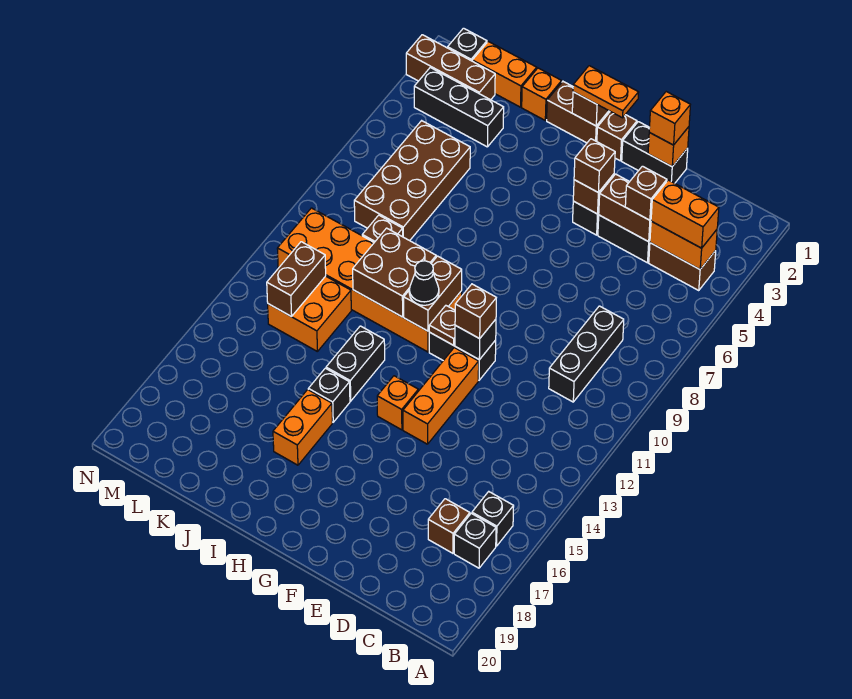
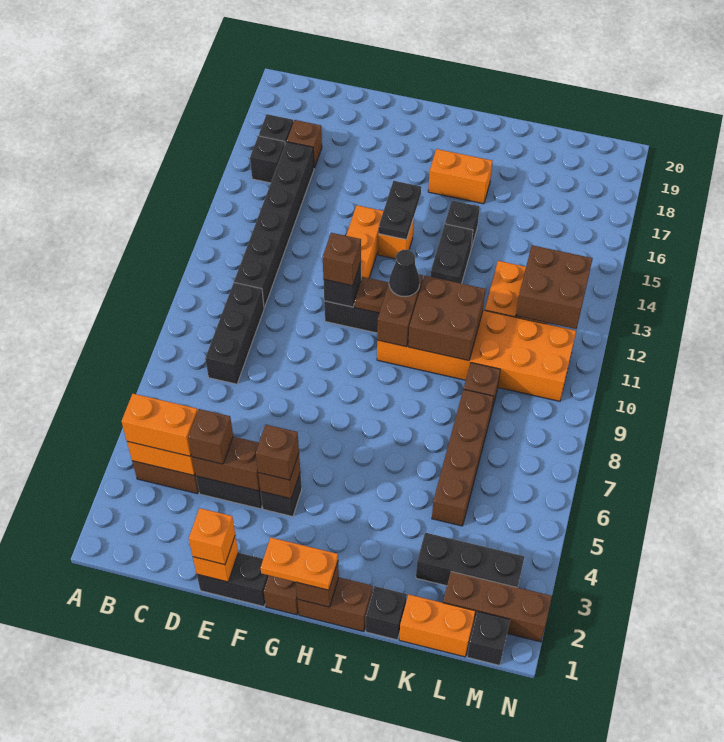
none -> black brick C11:C16 level 1
none -> black plate G14:G15 level 2
orange brick I16:I17 level 1 -> orange brick H17:I17 level 1
orange brick J1 level 1 -> black brick J1 level 1
brown brick K5:L8 level 1 -> brown brick K5:K8 level 1
brown brick L12:L13 level 2 -> brown brick L12:M13 level 2

